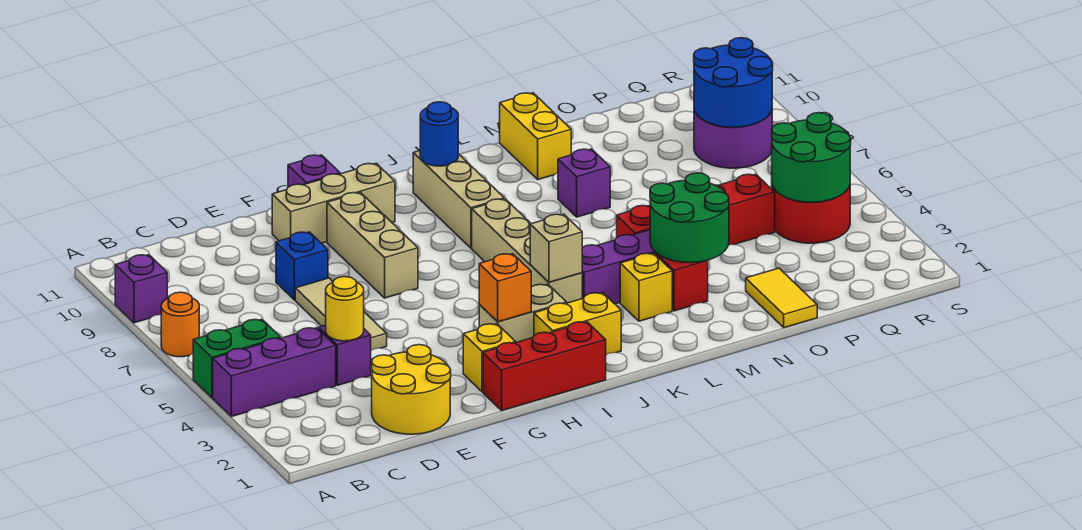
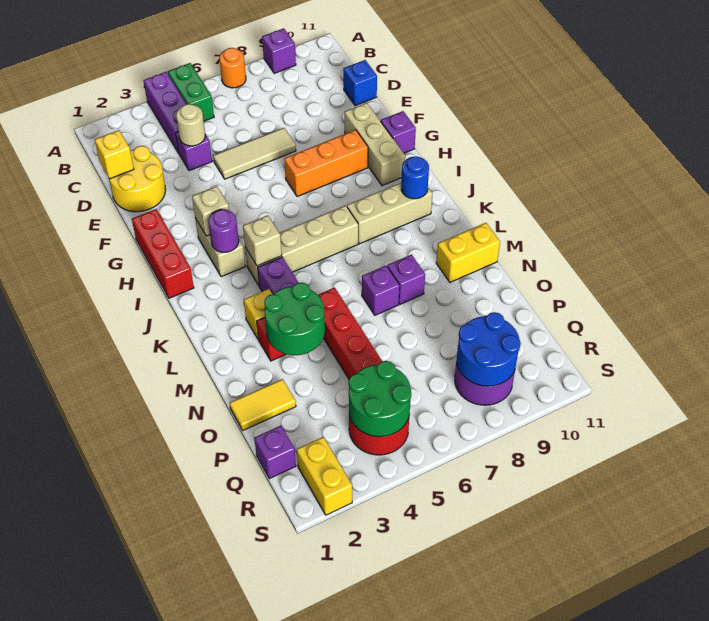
yellow round brick D4 level 2 -> tan round brick D4 level 2
blue brick E8 level 1 -> blue brick D11 level 1
yellow brick G2 level 1 -> yellow brick D1 level 2
tan brick G7:G9 level 1 -> orange brick G7:G9 level 1
orange brick H3 level 2 -> tan brick H3 level 2
yellow brick I2:J2 level 1 -> yellow brick R2:S2 level 1
none -> purple round brick I3 level 2
none -> purple brick M7 level 1
none -> purple brick Q1 level 1

